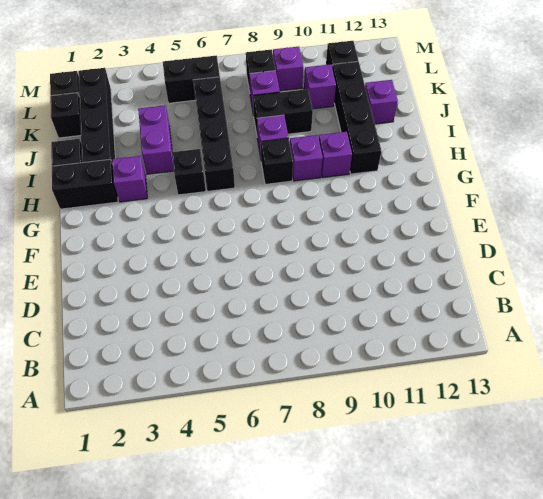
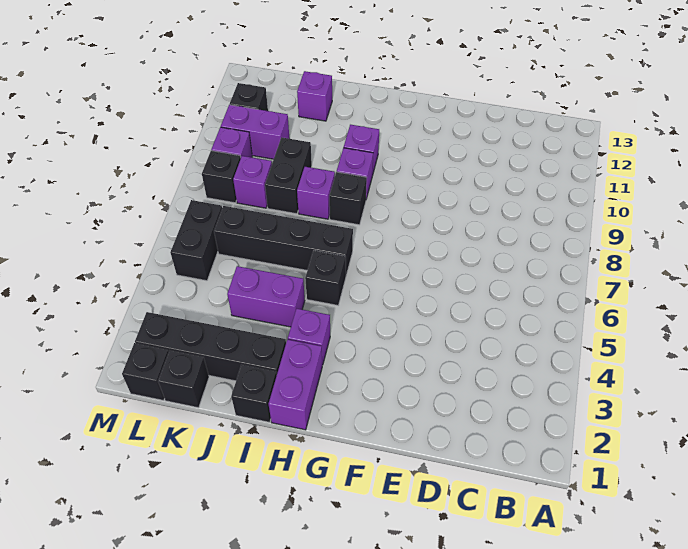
black brick H1:H2 level 1 -> purple brick H1:H2 level 1
black brick H11:K11 level 1 -> none
purple brick K10 level 1 -> purple brick K10:L10 level 1

